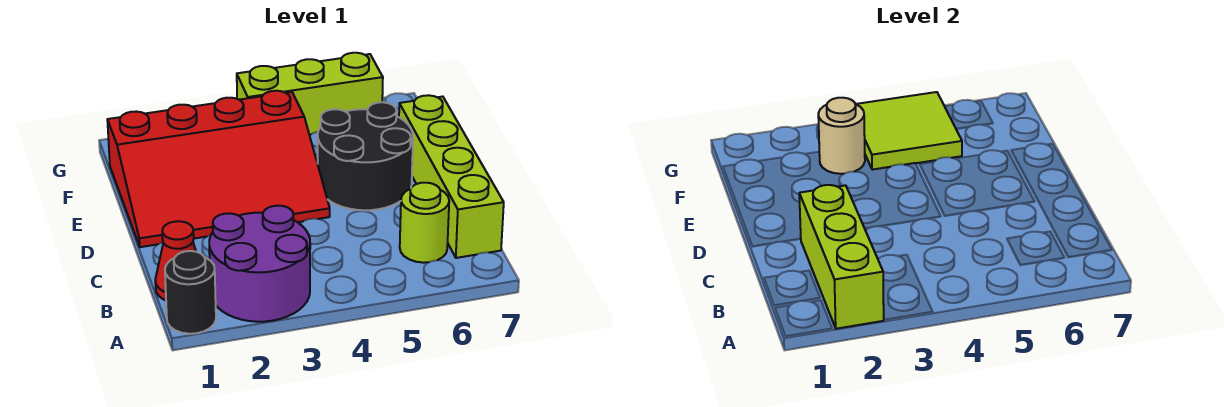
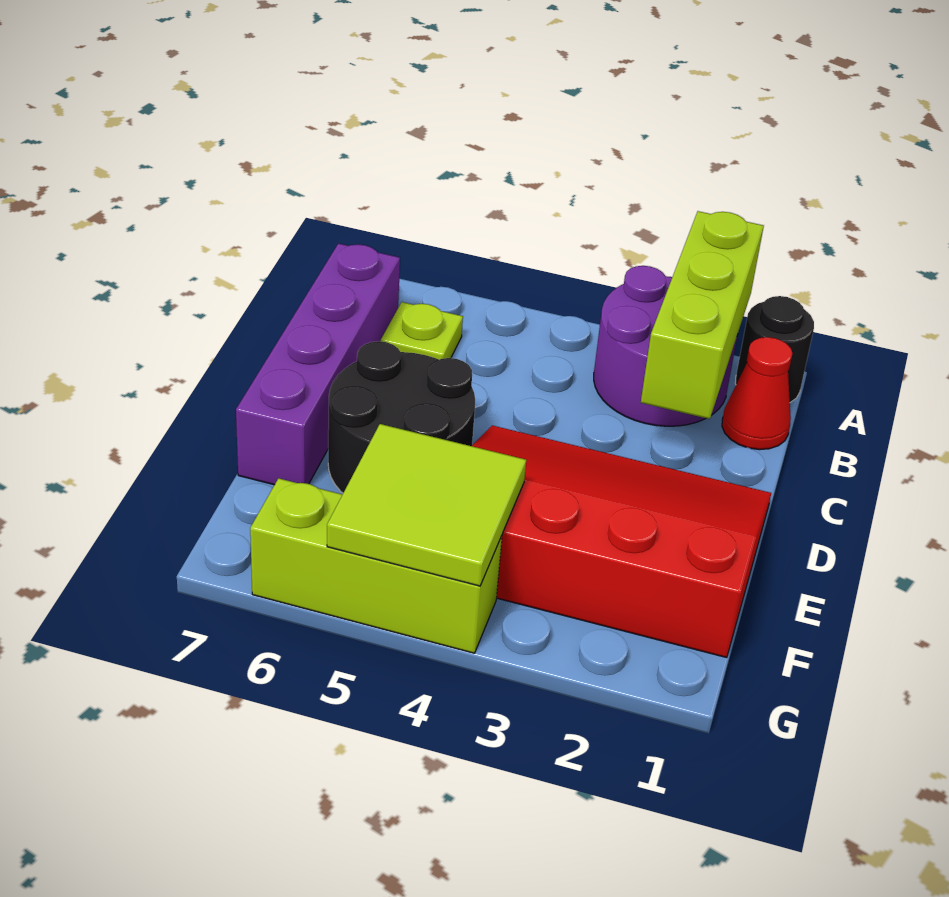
lime round brick B6 level 1 -> lime plate B6 level 1
lime brick B7:E7 level 1 -> purple brick B7:E7 level 1
tan round brick F3 level 2 -> none

